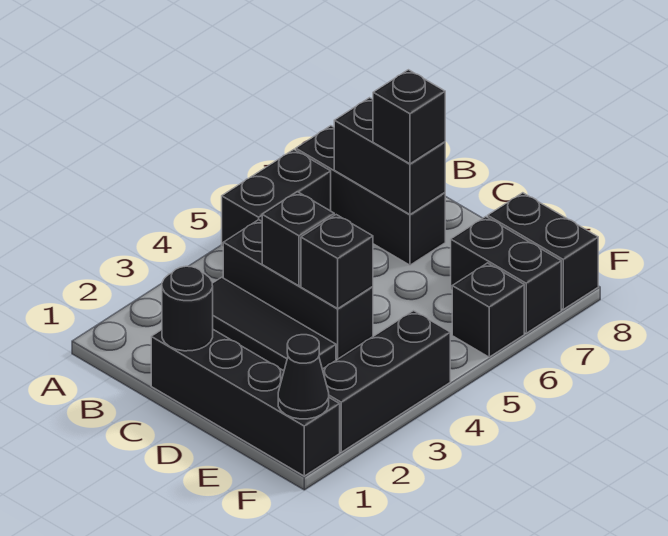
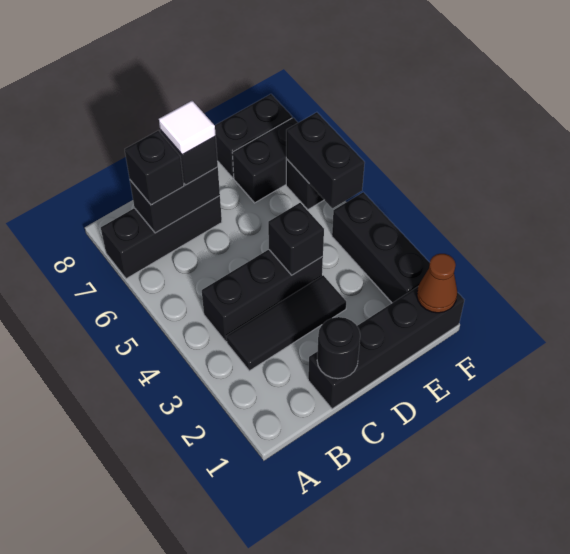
black brick A5:A6 level 1 -> black brick F5:F6 level 2
black brick C4 level 2 -> black brick B7 level 3
none -> white tile C7 level 4
black cone F1 level 2 -> brown cone F1 level 2

